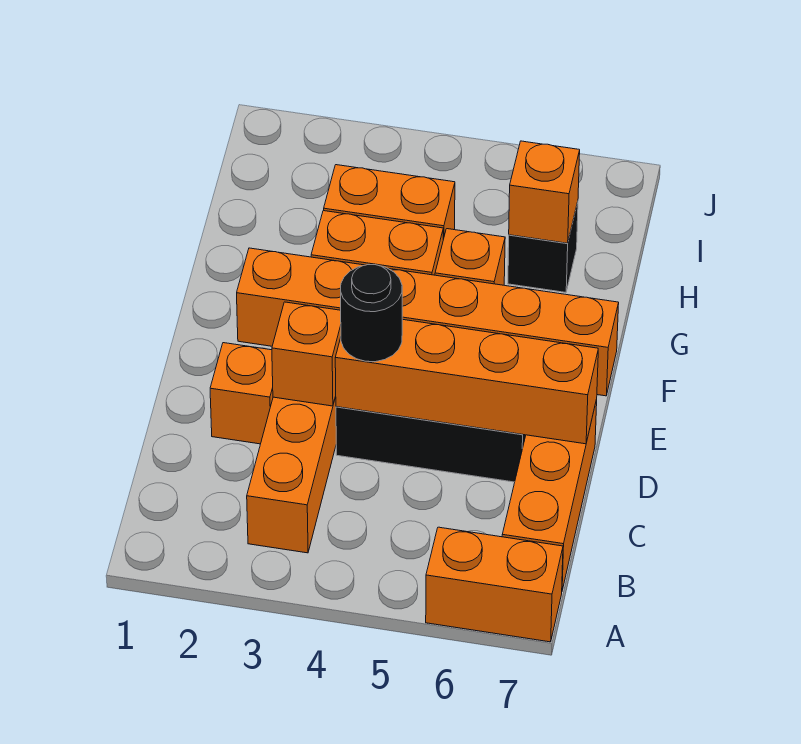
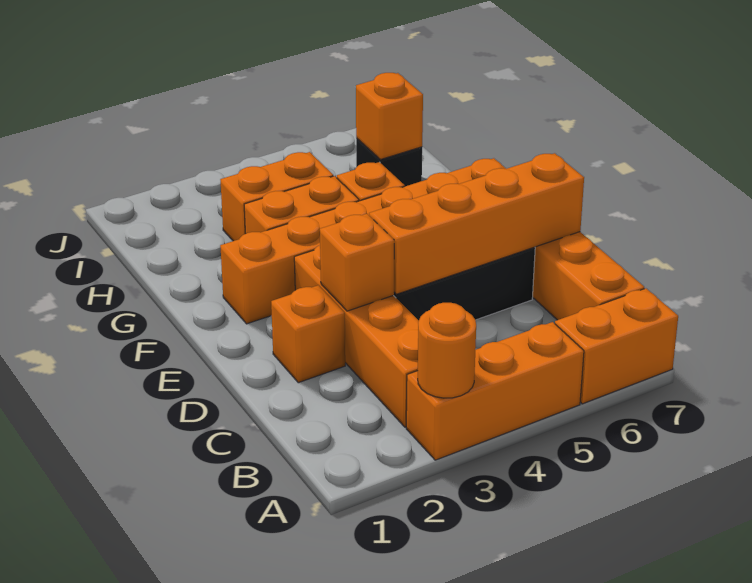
none -> orange brick A3:A5 level 1
none -> orange round brick A3 level 2
black round brick D4 level 3 -> none

